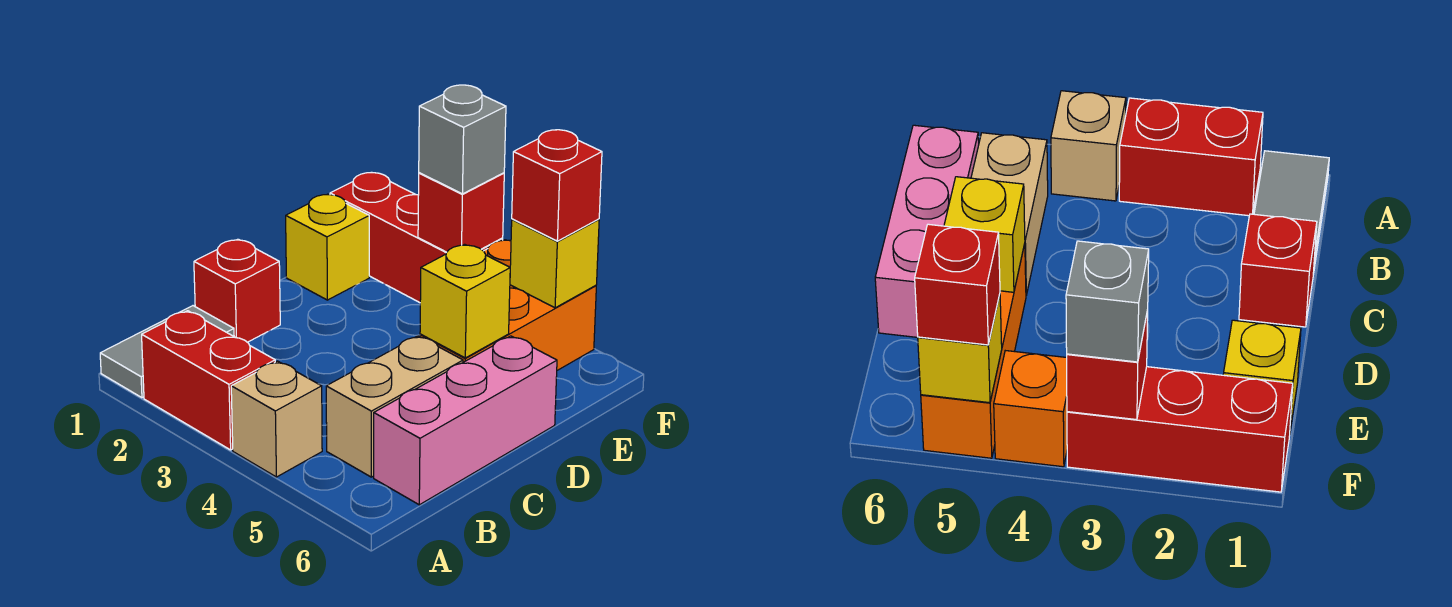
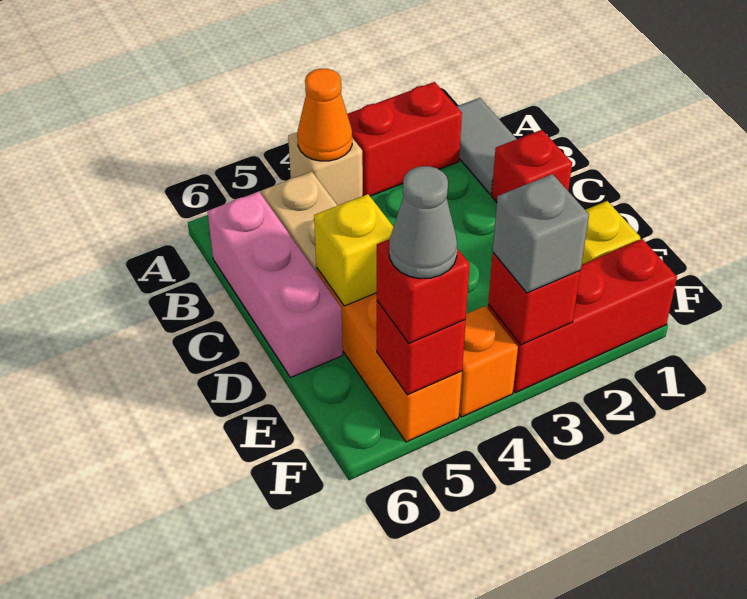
none -> orange cone A4 level 2
yellow brick F5 level 2 -> red brick F5 level 2
none -> grey cone F5 level 4

